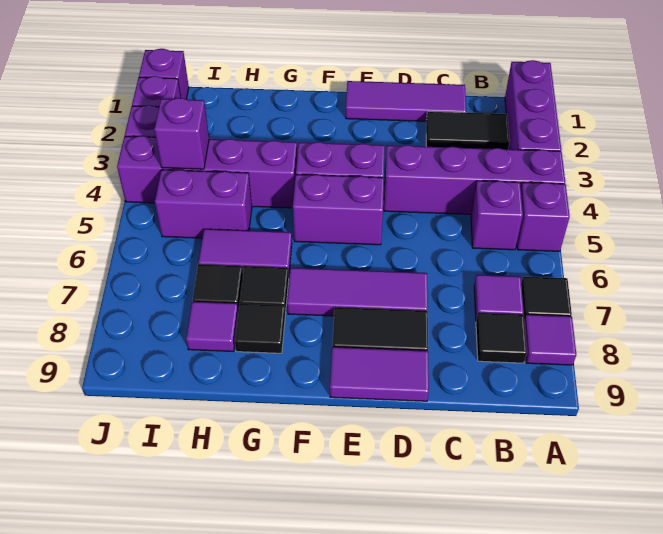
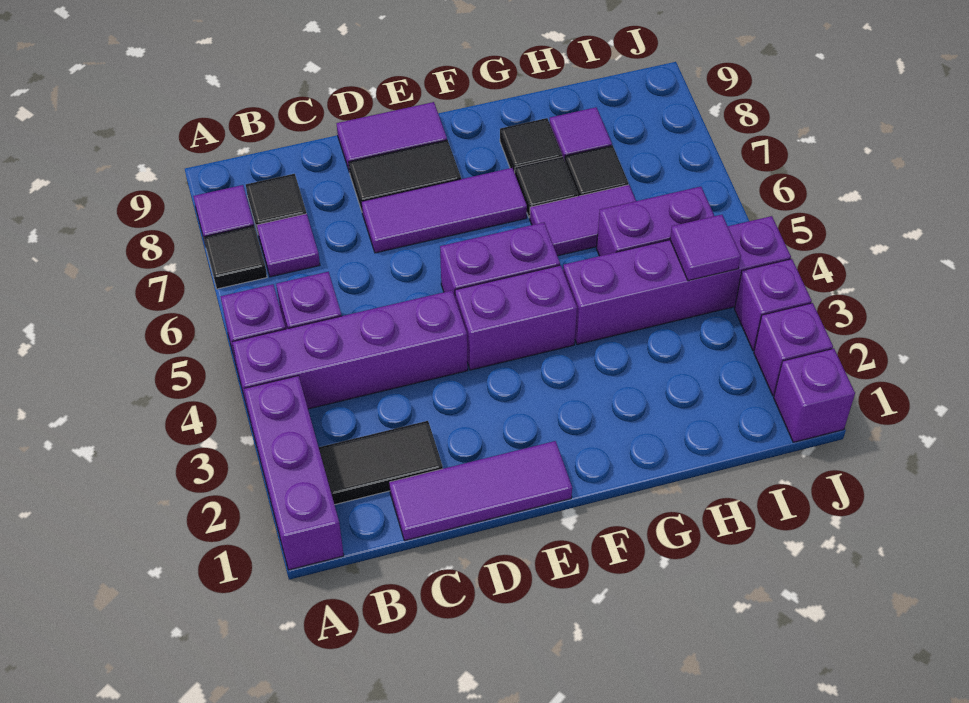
purple brick I4 level 2 -> purple tile I4 level 2

